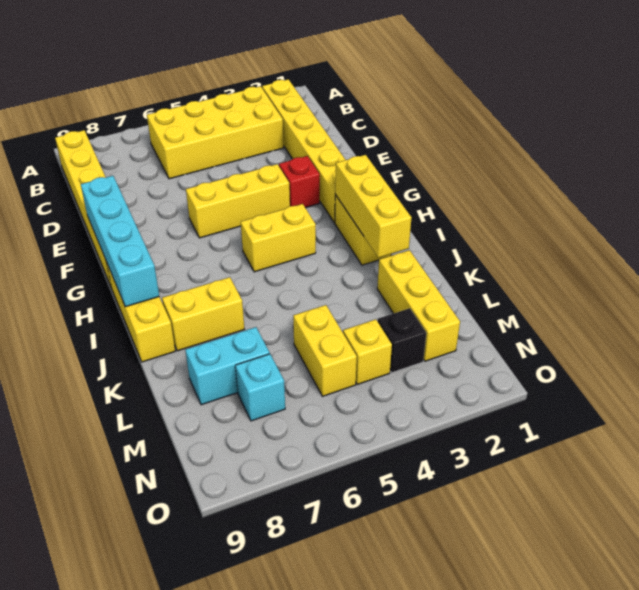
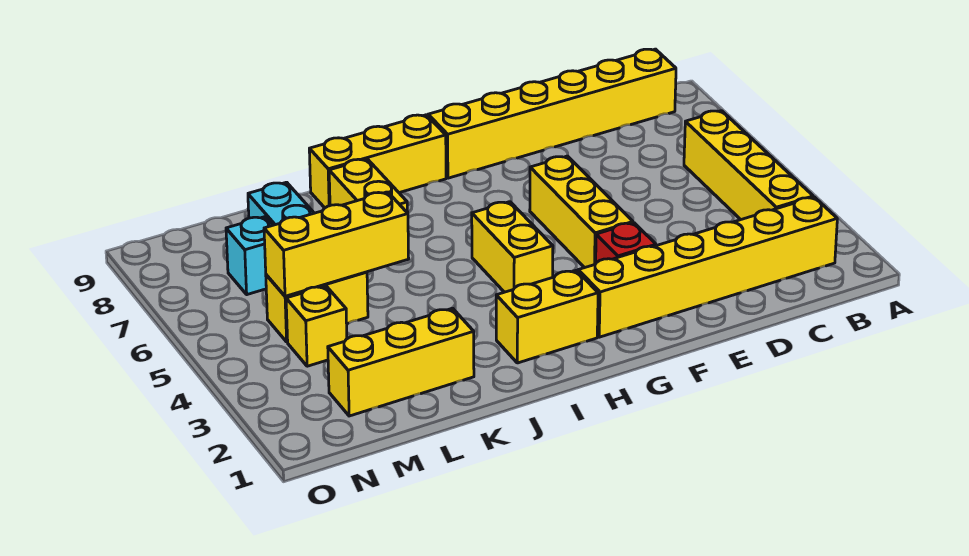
yellow brick B3:C6 level 1 -> yellow brick B3:B6 level 1
cyan brick F9:I9 level 2 -> none
yellow brick H2:J2 level 2 -> yellow brick K5:M5 level 2
black brick M3 level 1 -> none

